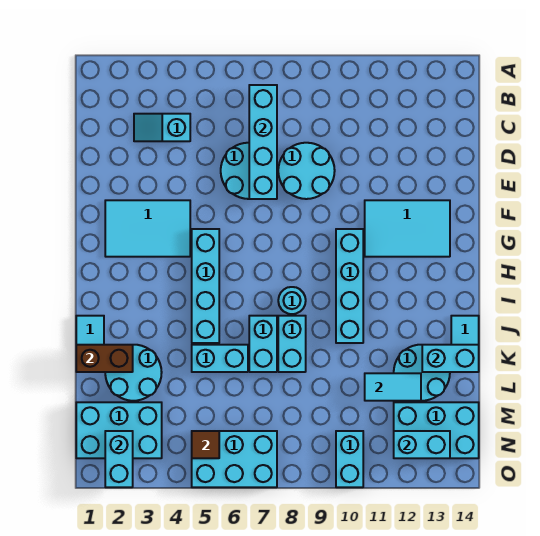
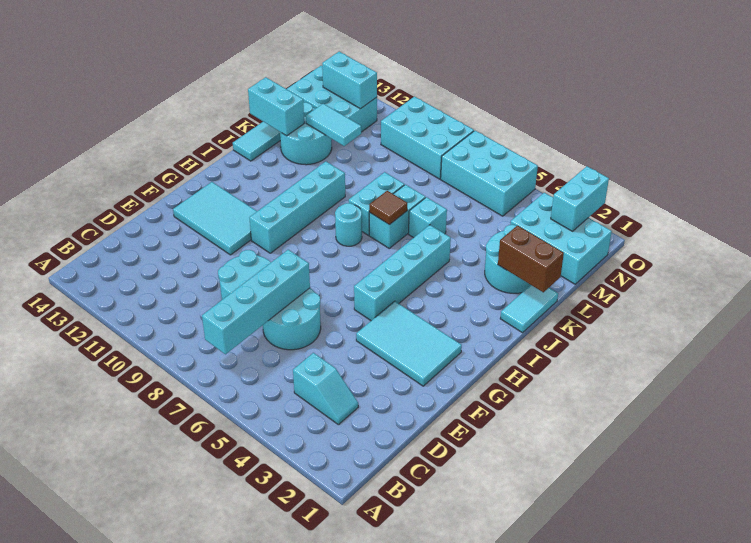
cyan brick K5:K6 level 1 -> cyan brick K6 level 1
brown tile N5 level 2 -> brown tile J7 level 2
cyan brick N10:O10 level 1 -> cyan brick N8:O10 level 1

